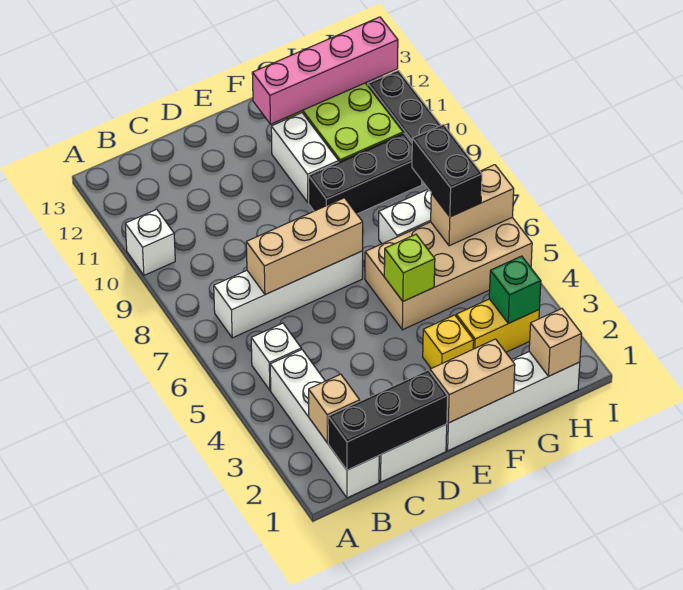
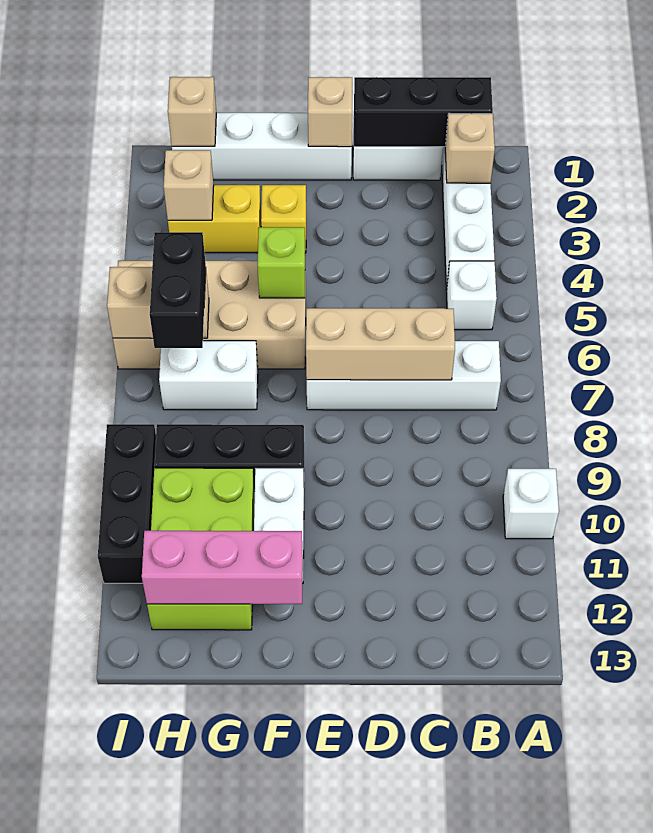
tan brick E1:F1 level 2 -> tan brick E1 level 2
pink brick F12:I12 level 2 -> pink brick F12:H12 level 2
green brick H3 level 2 -> tan brick H3 level 2

